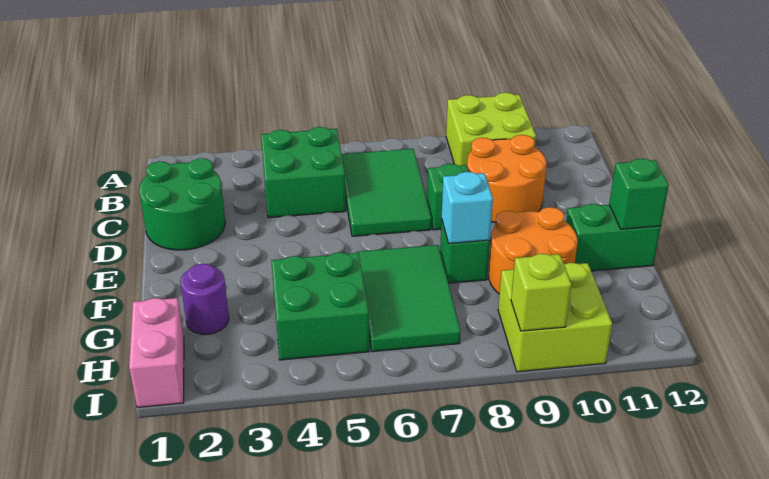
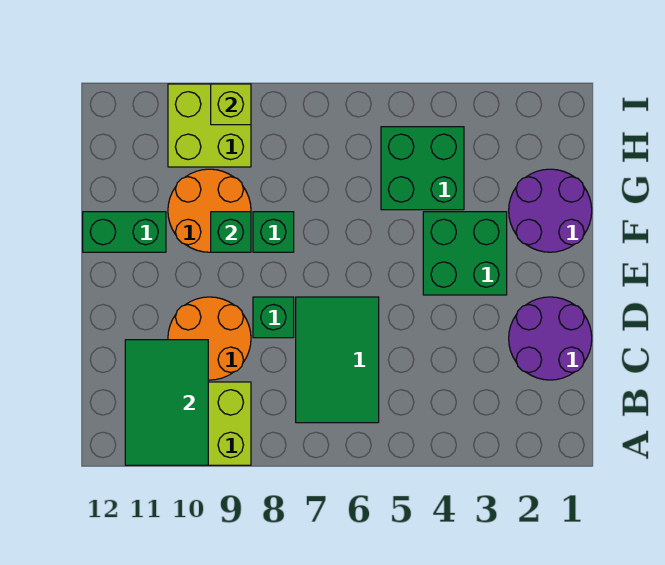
green brick B4:C5 level 1 -> green brick E3:F4 level 1
green round brick C1:D2 level 1 -> purple round brick C1:D2 level 1
green tile F6:H7 level 1 -> green tile A10:C11 level 2
cyan brick F8 level 2 -> none
green brick F12 level 2 -> green brick F9 level 2
purple round brick G2 level 1 -> purple round brick F1:G2 level 1
pink brick H1:I1 level 1 -> none

